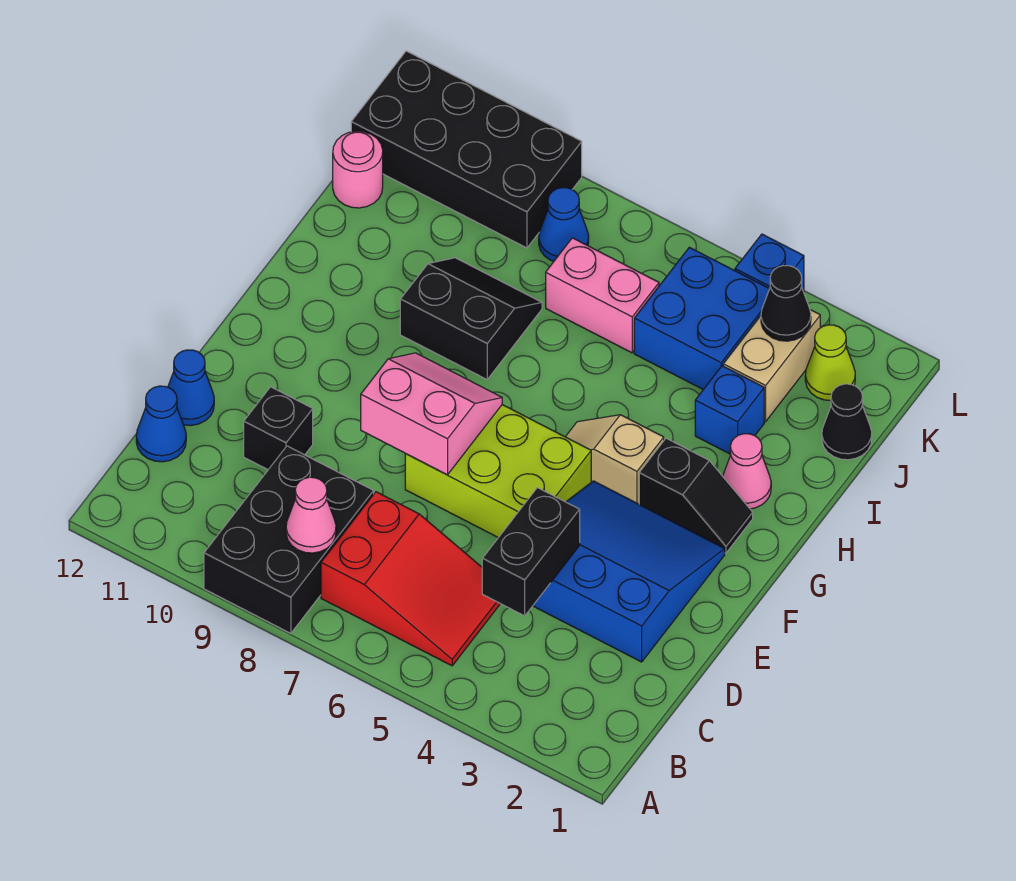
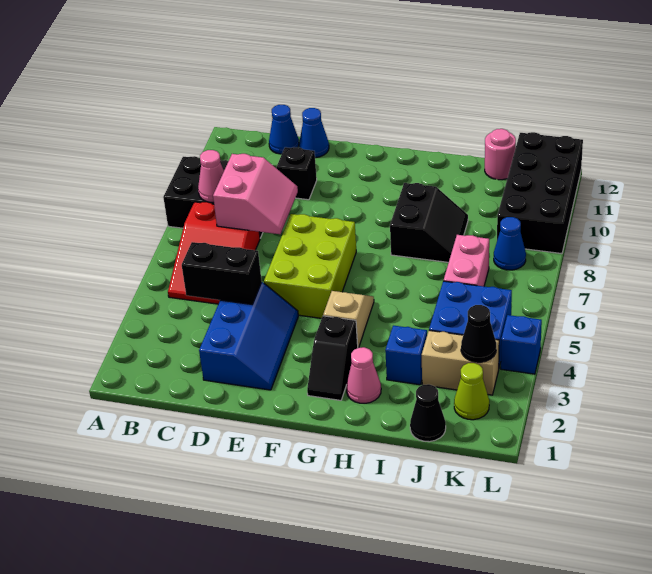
blue slope D2:F4 level 1 top D -> blue slope D2:E4 level 1 top D
pink slope E7:F8 level 2 top E -> pink slope C7:D8 level 2 top C

